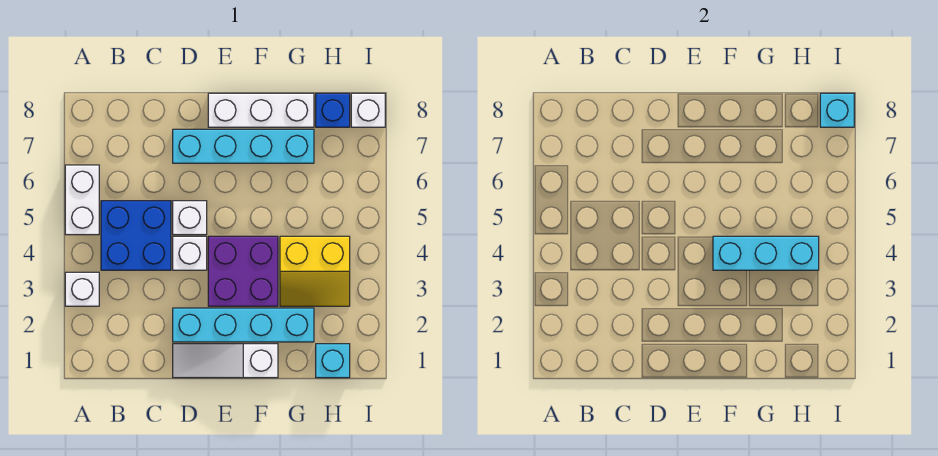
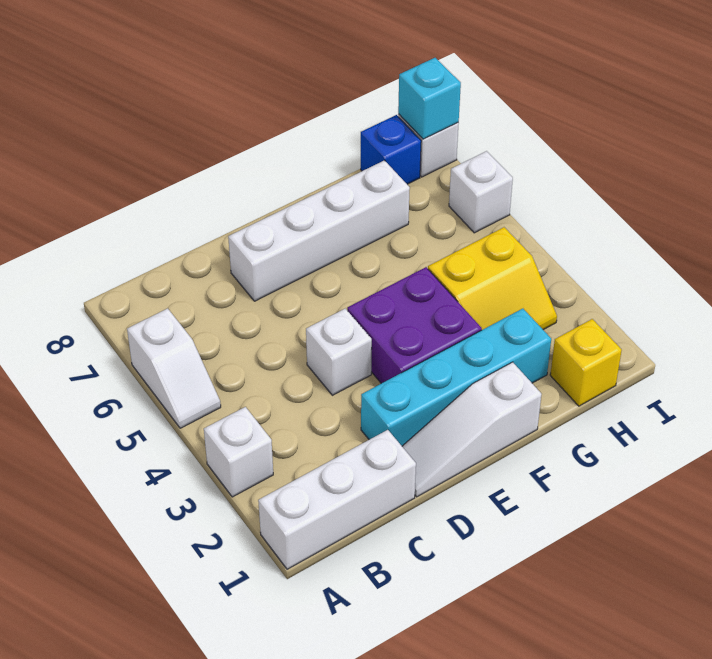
white brick A5:A6 level 1 -> white slope A5:A6 level 1 top 6
blue brick B4:C5 level 1 -> none
white brick D5 level 1 -> white brick I6 level 1
cyan brick D7:G7 level 1 -> white brick D7:G7 level 1
white brick E8:G8 level 1 -> white brick A1:C1 level 1
cyan brick F4:H4 level 2 -> none
cyan brick H1 level 1 -> yellow brick H1 level 1

